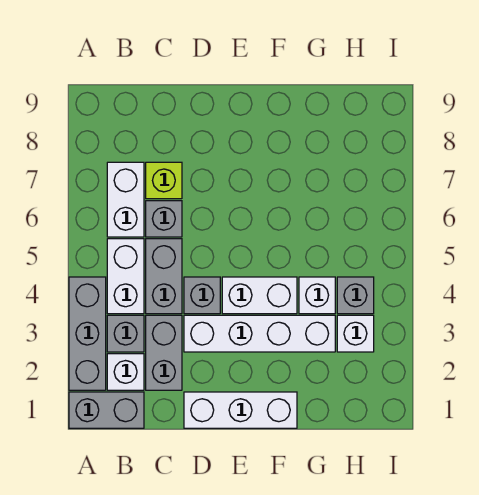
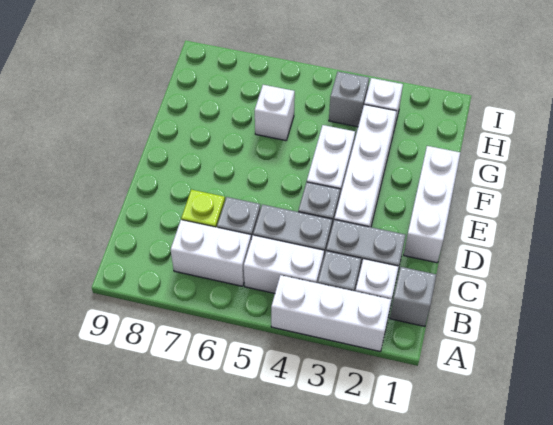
grey brick A1:B1 level 1 -> grey brick B1 level 1
grey brick A2:A4 level 1 -> white brick A2:A4 level 1
white brick G4 level 1 -> white brick G6 level 1

